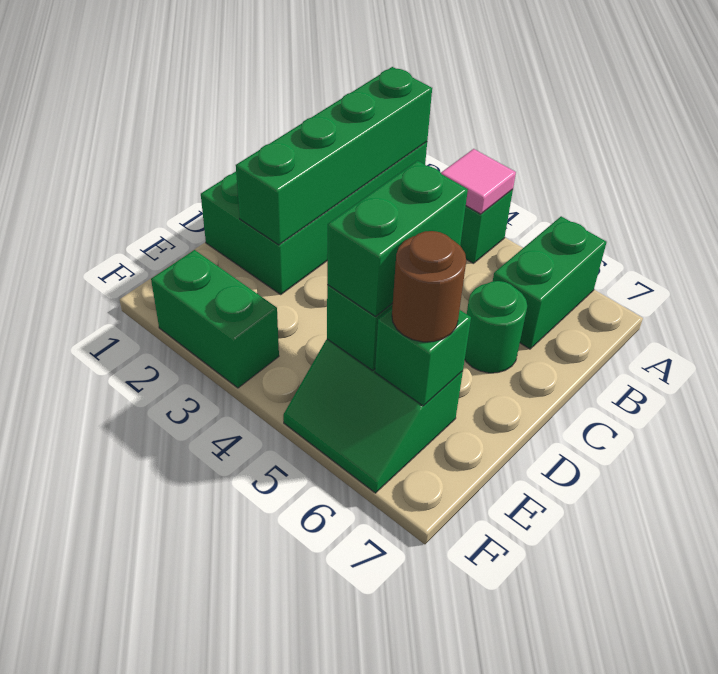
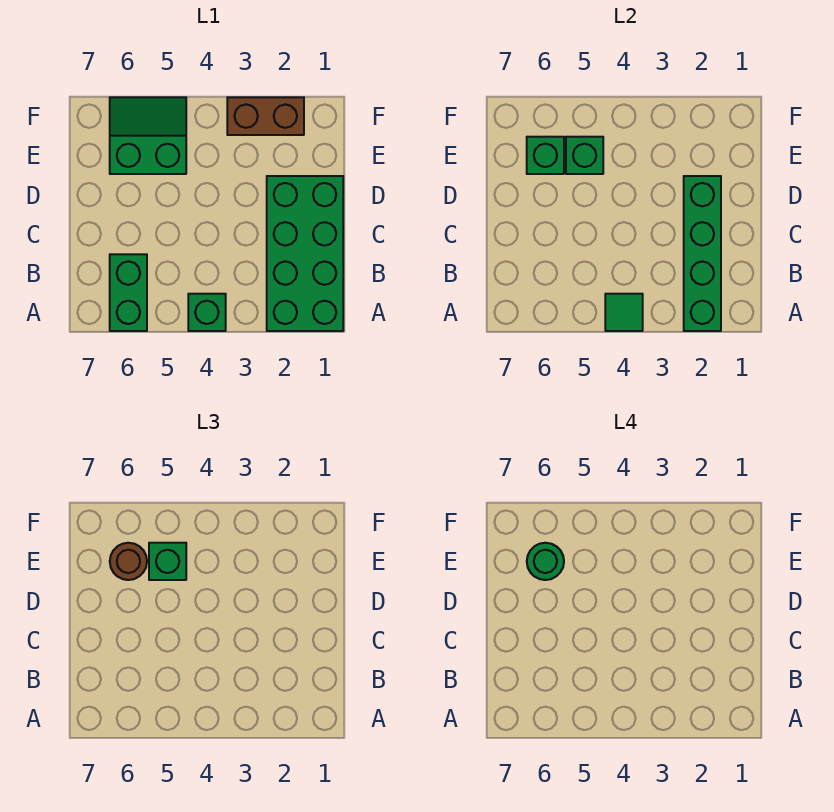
pink tile A4 level 2 -> green tile A4 level 2
green round brick C6 level 1 -> green round brick E6 level 4
green brick D5:E5 level 3 -> green brick E5 level 3
green brick F2:F3 level 1 -> brown brick F2:F3 level 1

